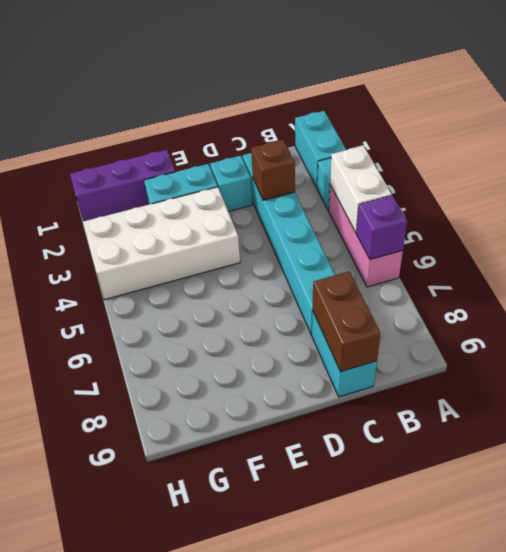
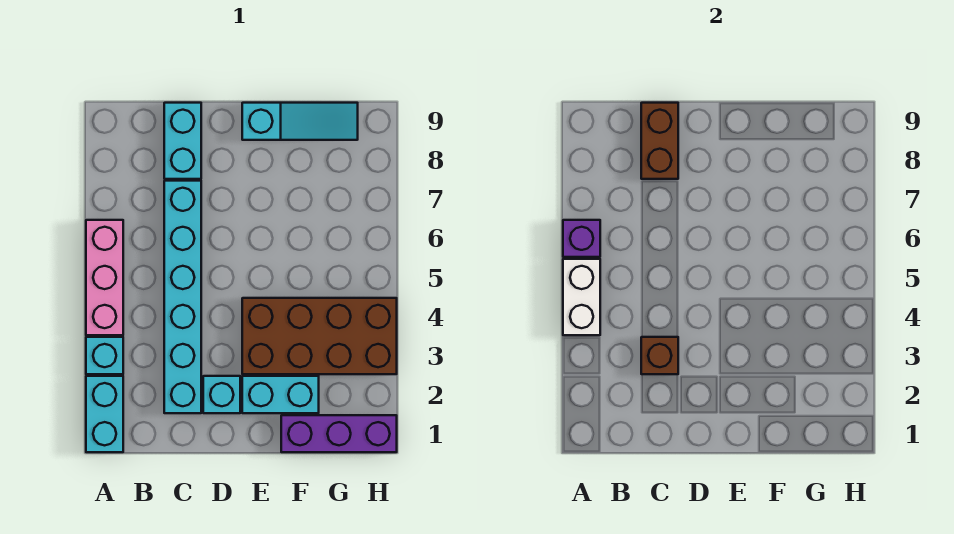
white brick E3:H4 level 1 -> brown brick E3:H4 level 1
none -> cyan slope E9:G9 level 1 top E

